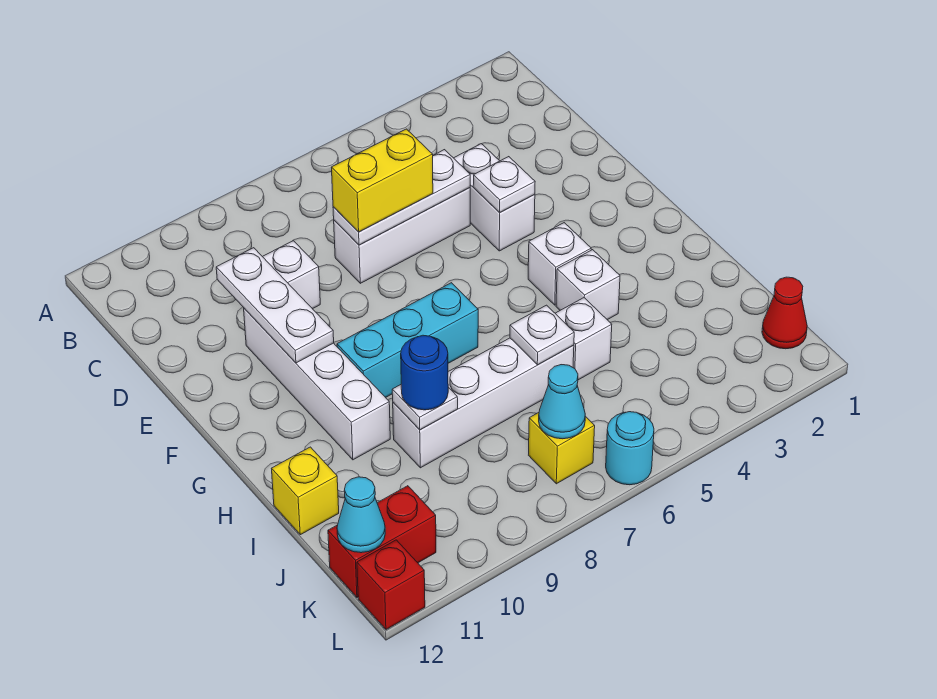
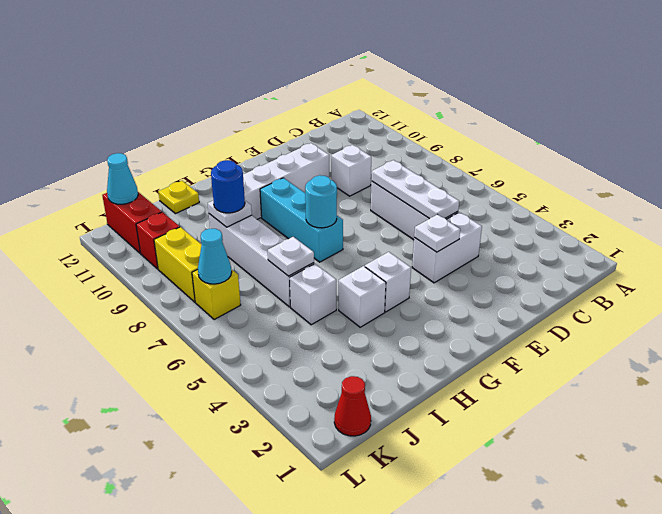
yellow brick D6:D7 level 3 -> yellow brick K8:K9 level 1
white plate D10:F10 level 2 -> none
yellow brick I12 level 1 -> yellow plate I12 level 1
cyan round brick L6 level 1 -> cyan round brick G7 level 2
red brick L12 level 1 -> red brick K10 level 1

